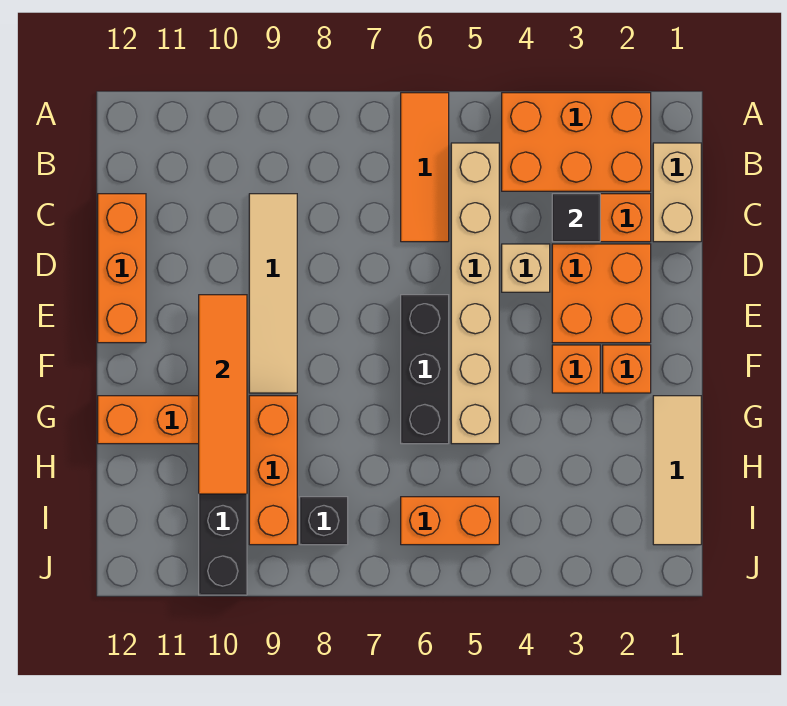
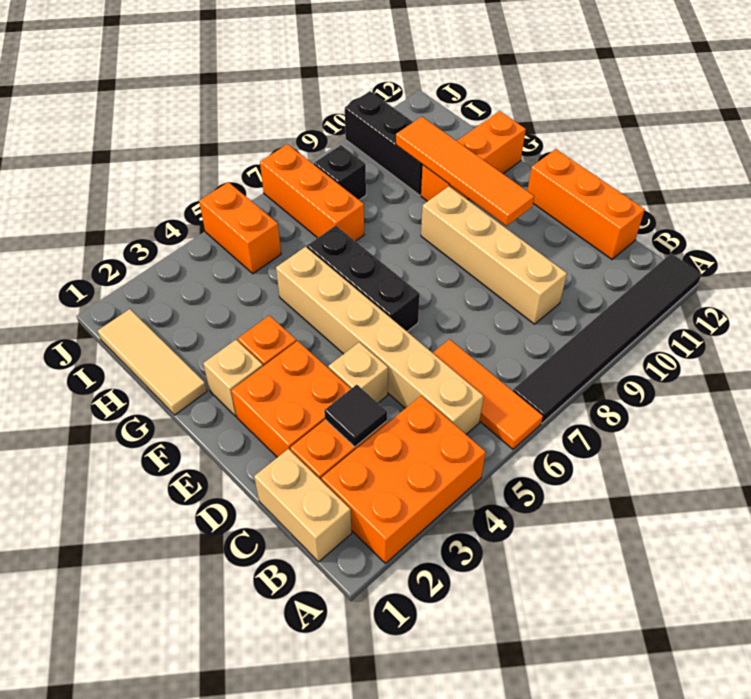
none -> black tile A7:A12 level 1
tan tile C9:F9 level 1 -> tan brick C9:F9 level 1
orange brick F2 level 1 -> tan brick F2 level 1
orange brick G9:I9 level 1 -> orange brick H7:J7 level 1
orange brick I5:I6 level 1 -> orange brick I5:J5 level 1

